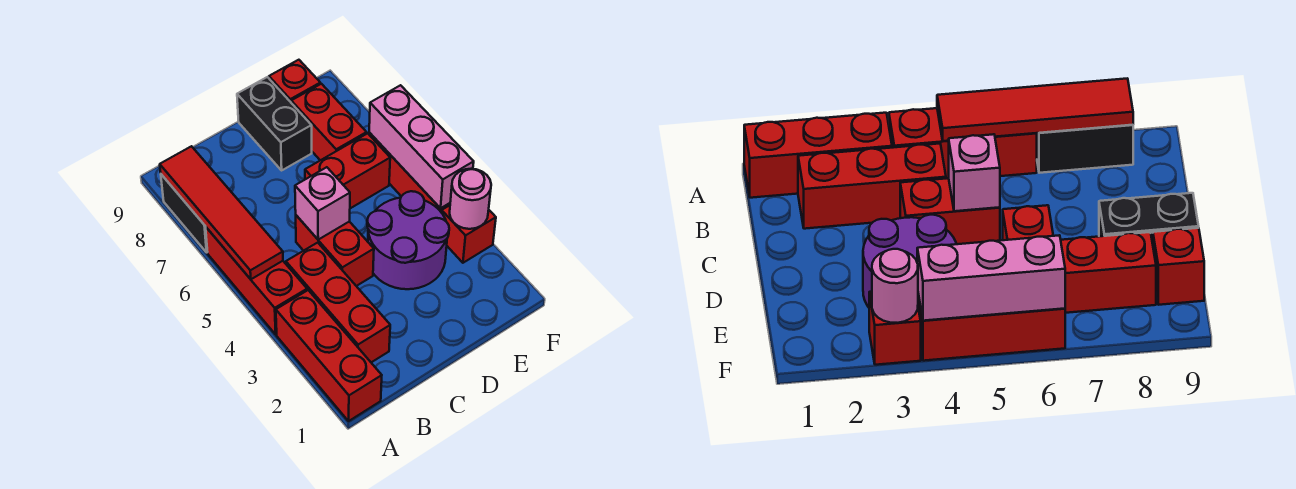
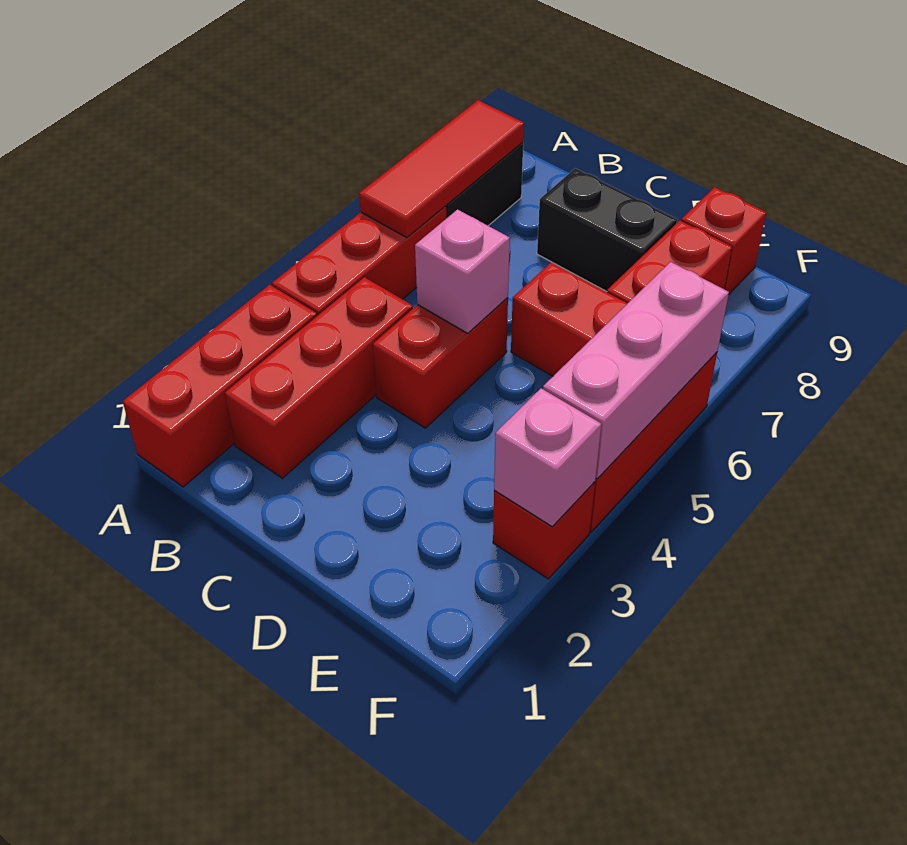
red tile A5:A8 level 2 -> red tile A6:A8 level 2
purple round brick D3:E4 level 1 -> none
black brick D8:D9 level 1 -> black brick C8:D8 level 1
pink round brick F3 level 2 -> pink brick F3 level 2

